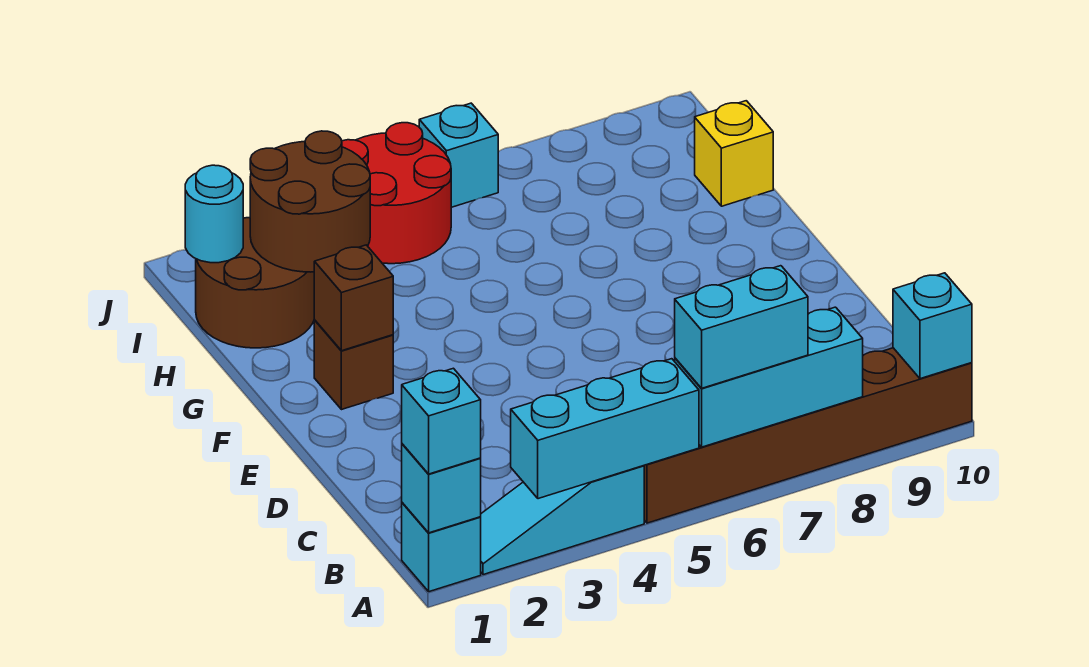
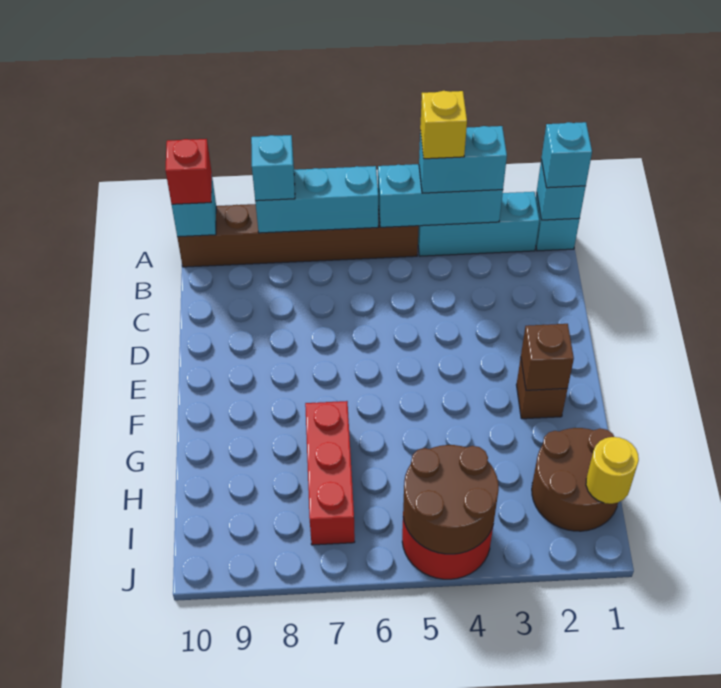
cyan slope A2:A4 level 1 top 4 -> cyan brick A2:A4 level 1
cyan brick A6:A7 level 3 -> cyan brick A3:A4 level 3
none -> red brick A10 level 3
none -> red brick G7:I7 level 1
brown round brick H2:I3 level 2 -> brown round brick I4:J5 level 2
yellow brick H10 level 1 -> yellow brick A4 level 4
cyan round brick I1 level 2 -> yellow round brick I1 level 2
cyan brick J6 level 1 -> cyan brick A8 level 3

